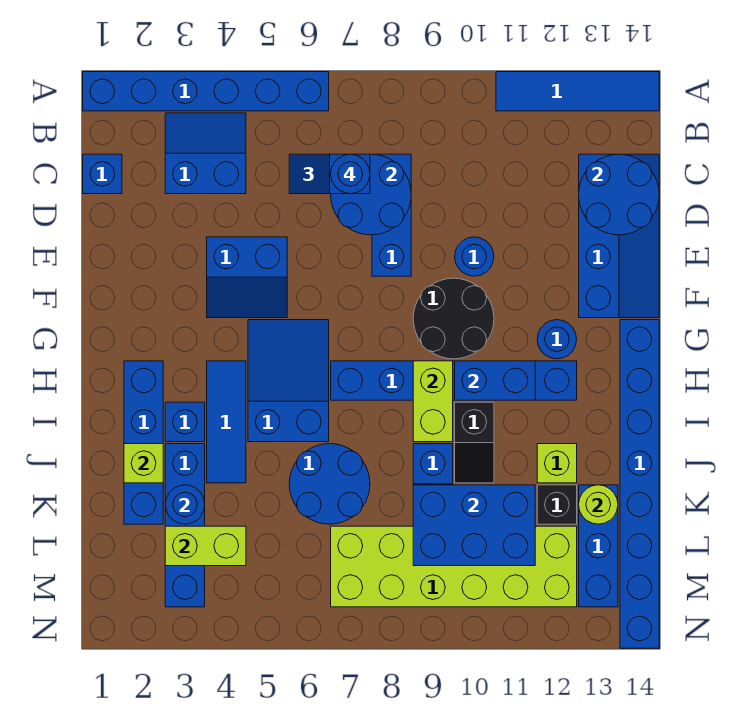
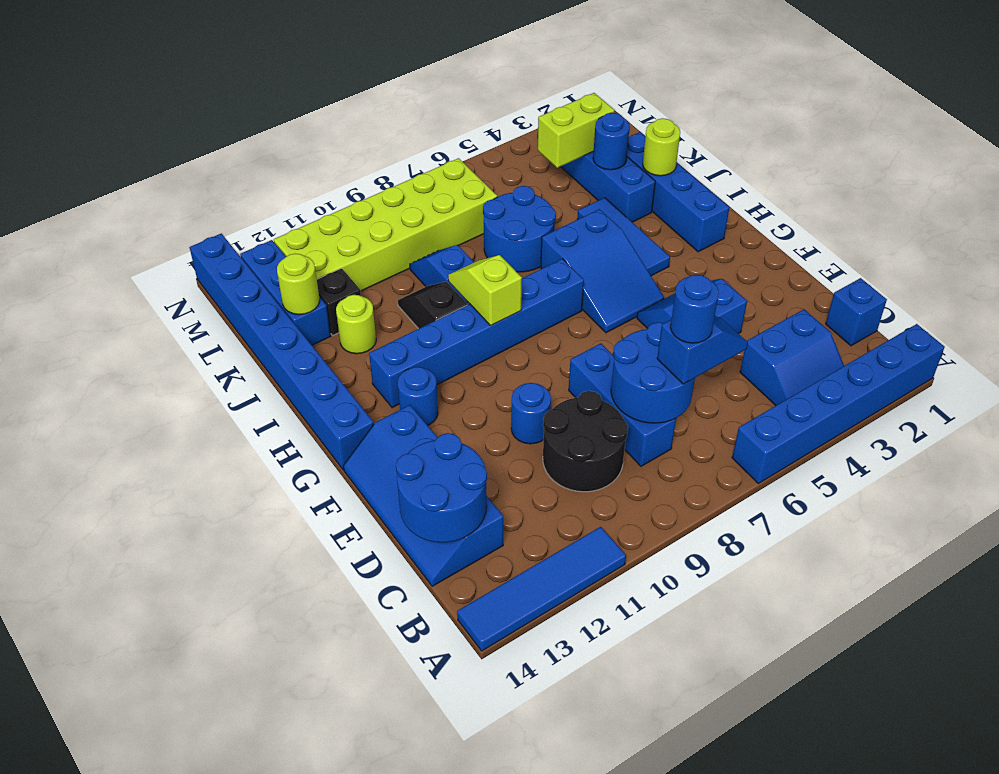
black round brick F9:G10 level 1 -> black round brick C9:D10 level 1
lime brick H9:I9 level 2 -> lime slope H9:I9 level 2 top H
blue brick H10:H11 level 2 -> none
blue brick I3 level 1 -> none
lime brick J2 level 2 -> lime round brick J2 level 2
lime brick J12 level 1 -> lime round brick J12 level 1
blue brick K9:L11 level 2 -> none

